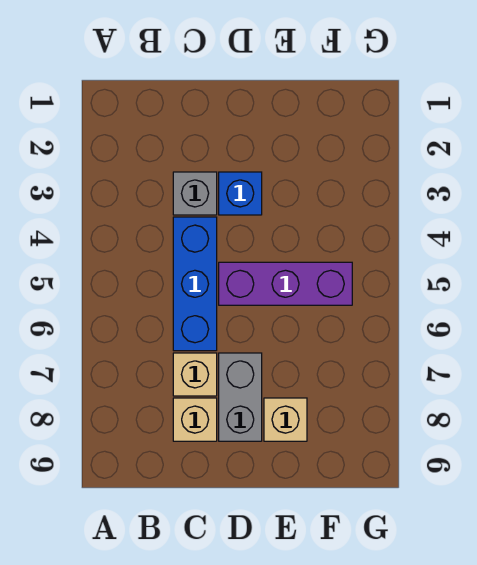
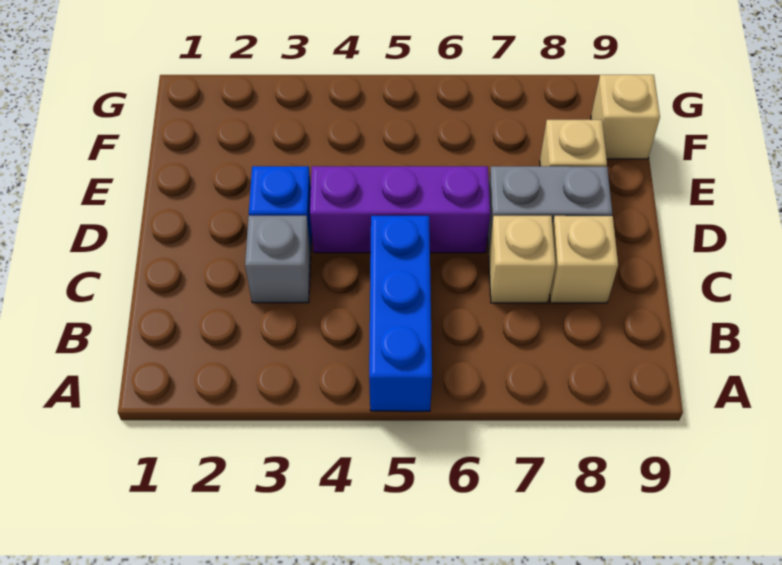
blue brick C4:C6 level 1 -> blue brick A5:C5 level 1
purple brick D5:F5 level 1 -> purple brick D4:D6 level 1
none -> tan brick F9 level 1

